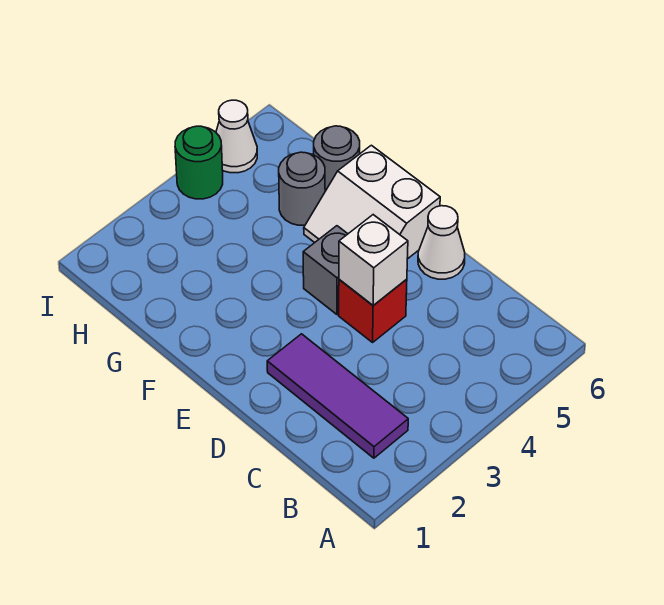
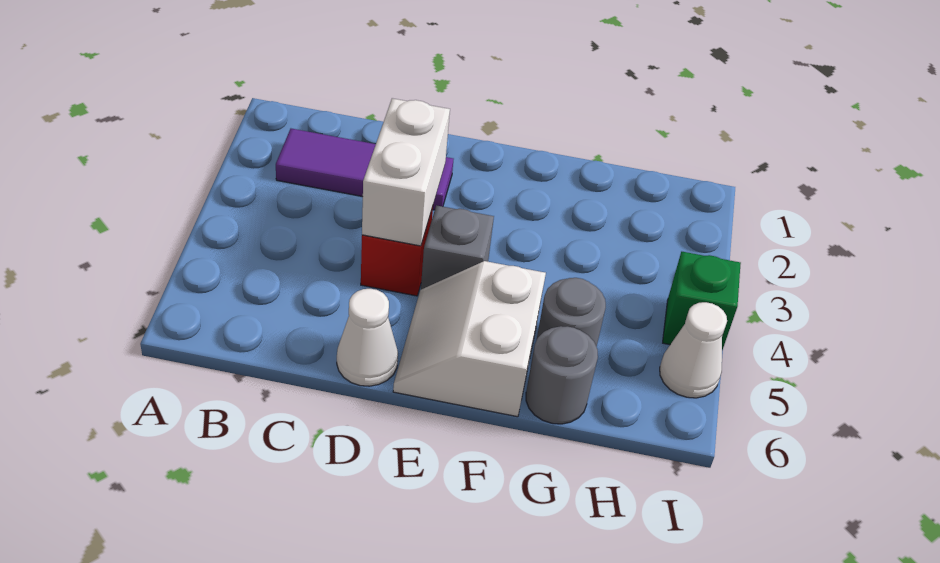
white brick D4 level 2 -> white brick D3:D4 level 2
white slope E5:F6 level 1 top 6 -> white slope E5:F6 level 1 top F
green round brick I4 level 1 -> green brick I4 level 1

